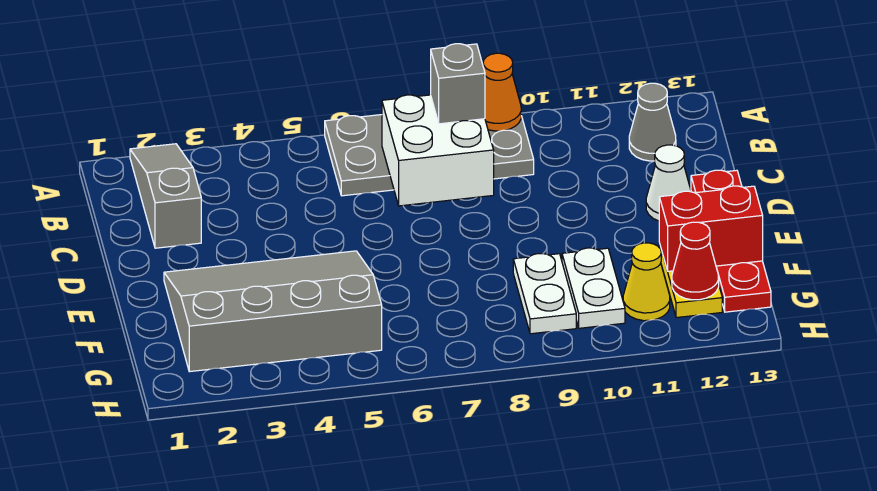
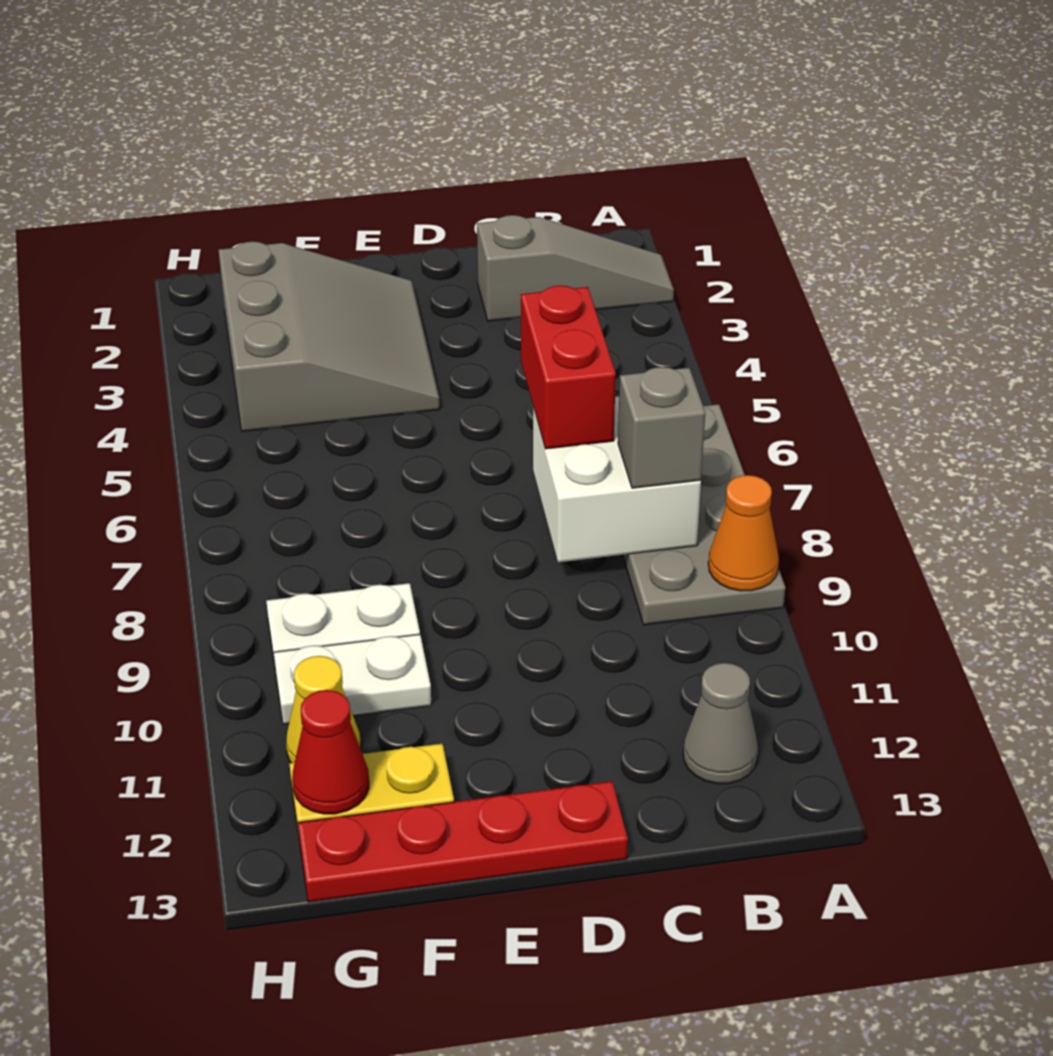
white cone D12 level 1 -> none
grey slope E2:G5 level 1 top G -> grey slope E2:G4 level 1 top G
red brick F12:F13 level 2 -> red brick C6:C7 level 3

